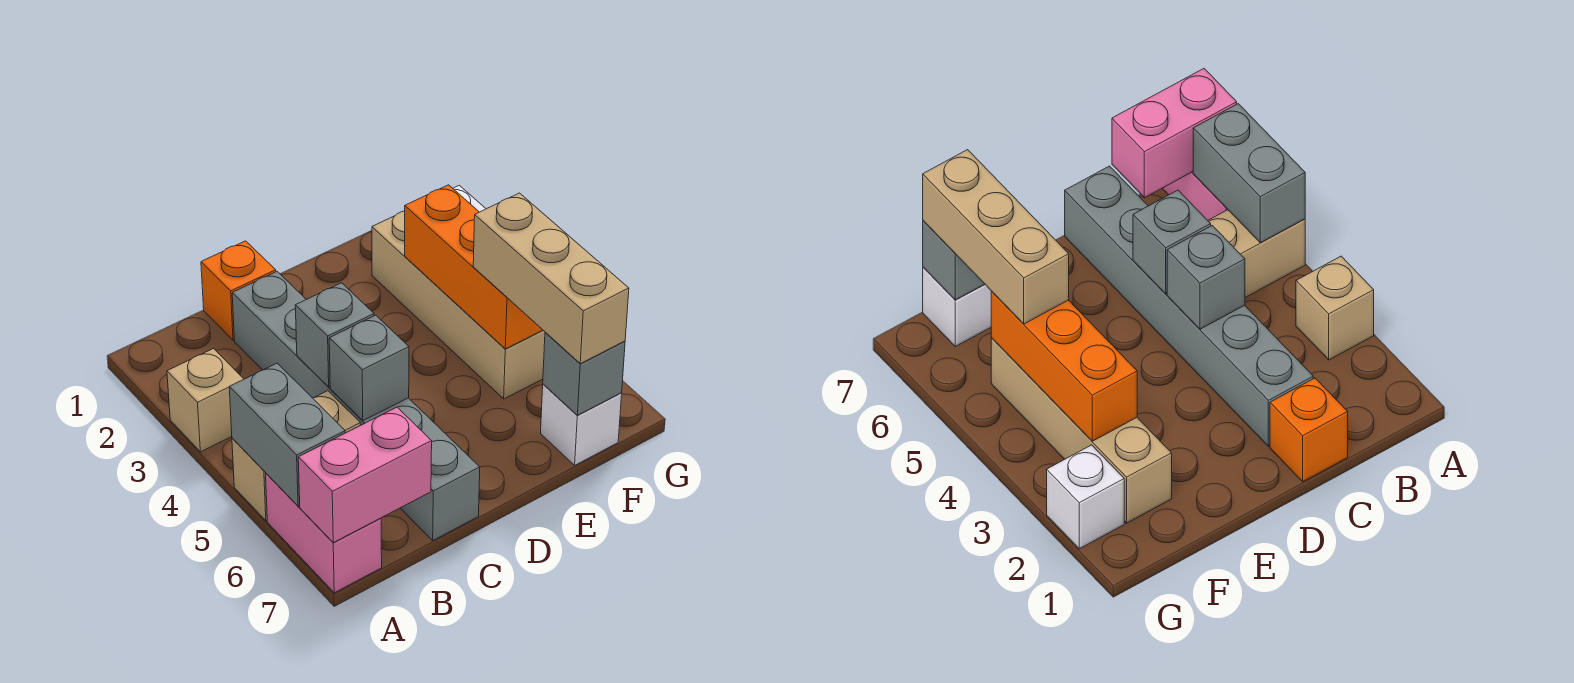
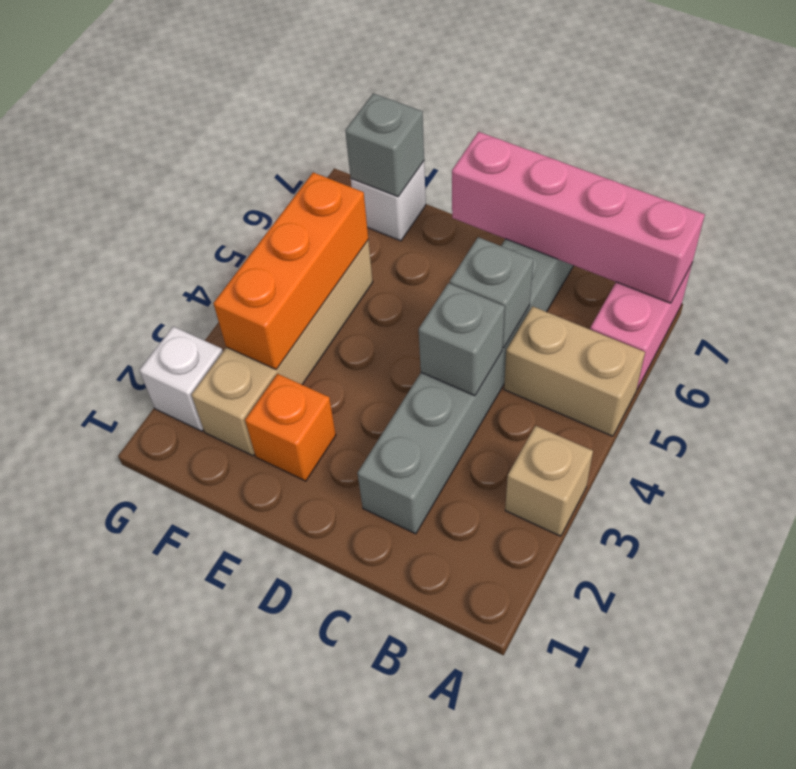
grey brick A5:A6 level 2 -> none
pink brick A7:B7 level 2 -> pink brick A7:D7 level 2
orange brick C1 level 1 -> orange brick E2 level 1
tan brick F5:F7 level 3 -> none

